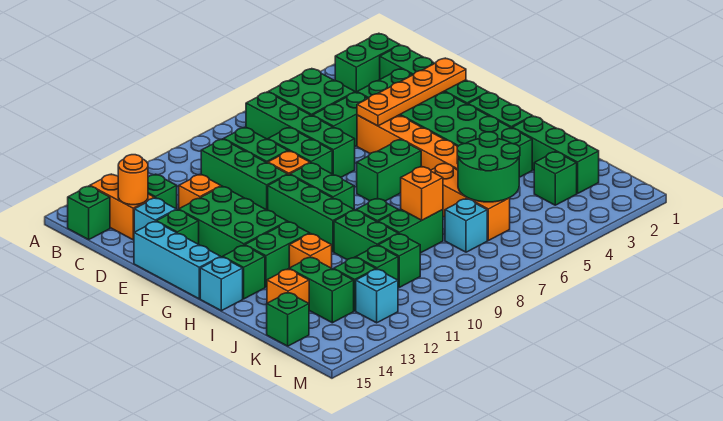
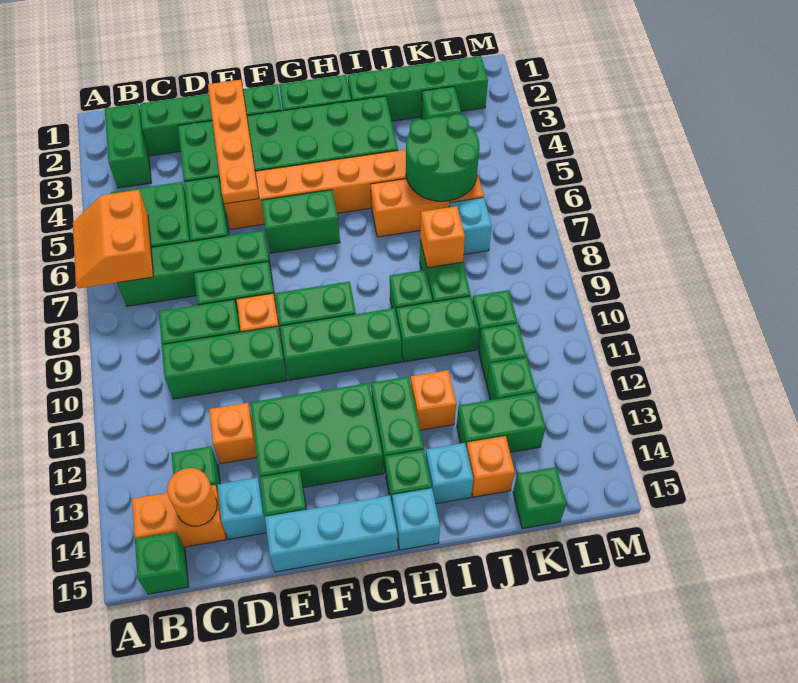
none -> orange slope A6:B7 level 2 top B
green brick G6:G7 level 1 -> green brick F6:G6 level 1
green brick I2:K2 level 1 -> green brick I2:L2 level 1
cyan brick L12 level 1 -> cyan brick I14 level 1

